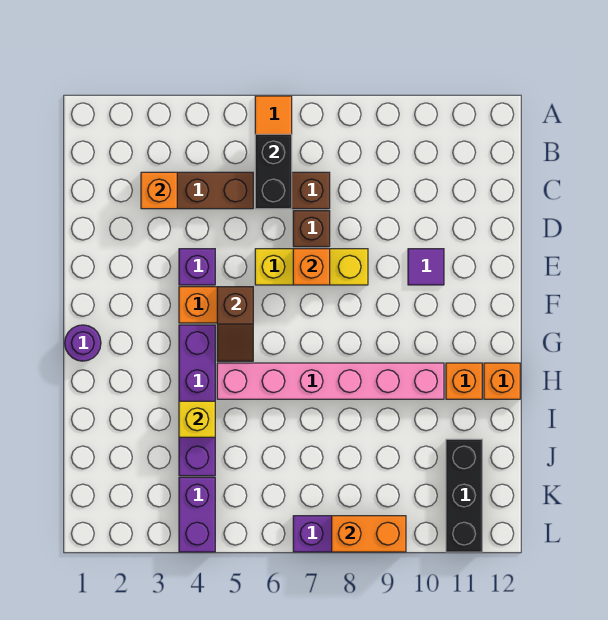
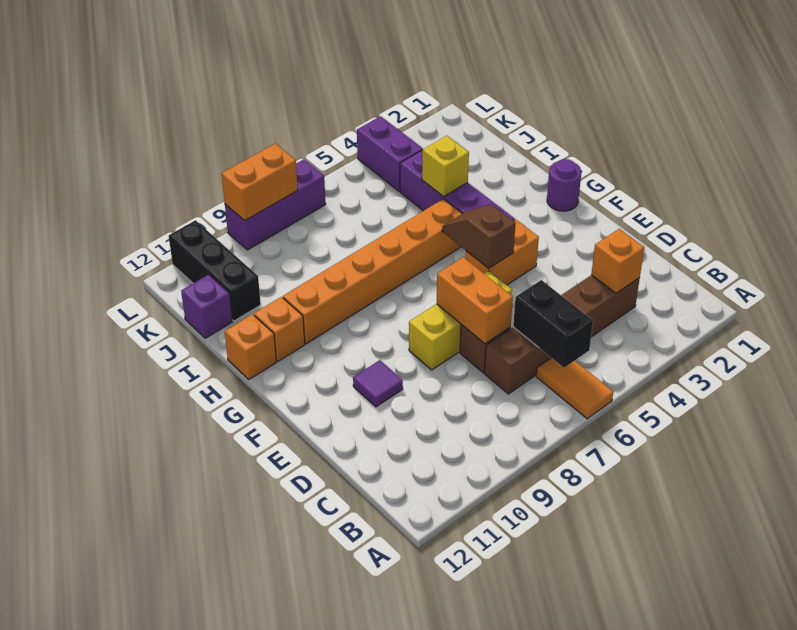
purple brick E4 level 1 -> purple brick J12 level 1
orange brick E7 level 2 -> orange brick D7:E7 level 2
pink brick H5:H10 level 1 -> orange brick H5:H10 level 1

